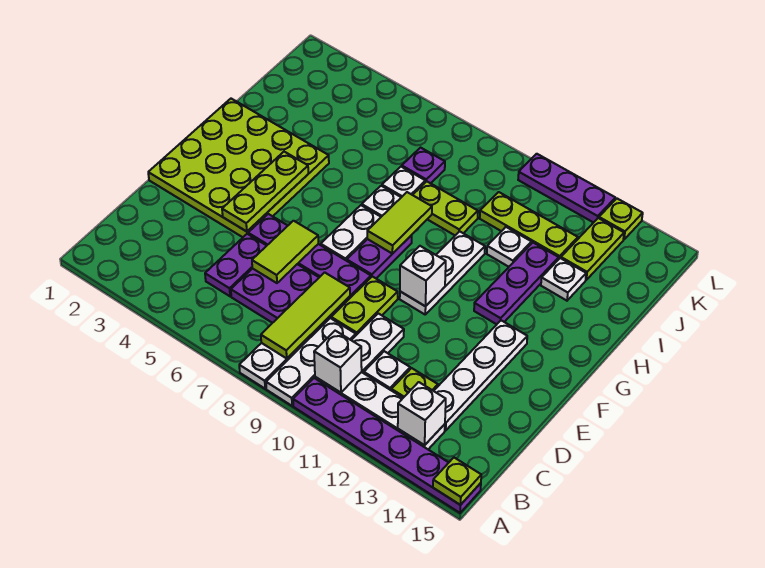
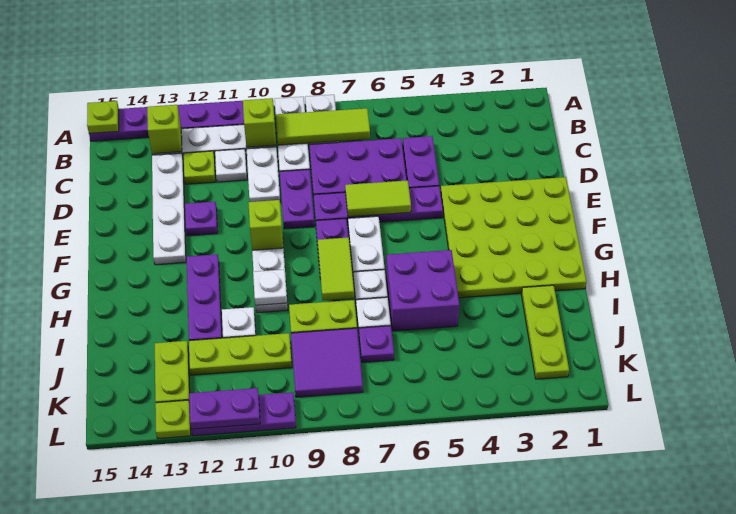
lime tile B8:D8 level 2 -> lime tile B7:B9 level 2
white brick B10 level 2 -> lime brick B10 level 2
white brick B13 level 2 -> lime brick B13 level 2
lime tile D6:E6 level 2 -> lime tile E6:E7 level 2
lime plate D9:E9 level 1 -> purple plate D9:E9 level 1
lime plate E4:G4 level 2 -> lime plate I2:K2 level 1
none -> purple plate E12 level 1
white brick F10 level 2 -> lime brick F10 level 2
none -> purple brick H5:I6 level 1
white plate I13 level 1 -> white plate H10 level 2
none -> purple tile J8:K9 level 1
none -> purple plate L11:L12 level 2

